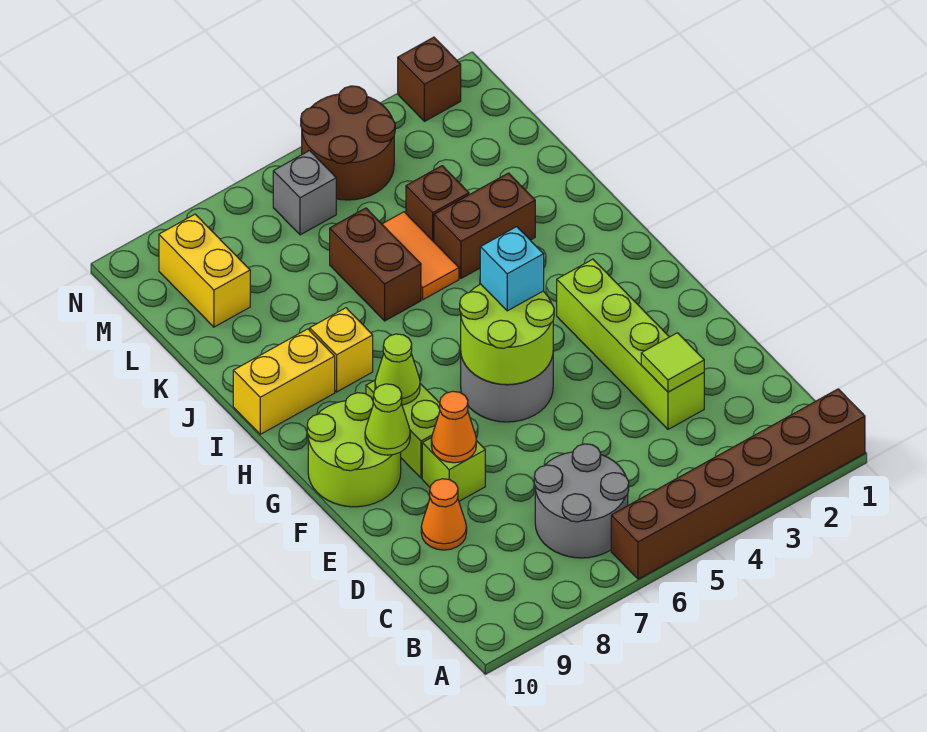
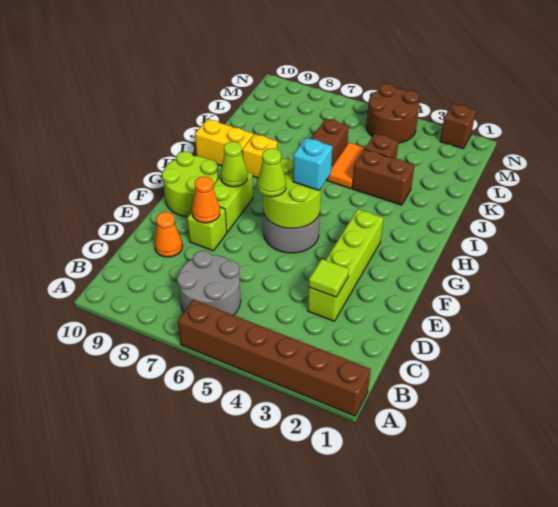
lime cone F9 level 2 -> lime cone F6 level 3
yellow brick L9:M9 level 1 -> none
grey brick M6 level 1 -> none

